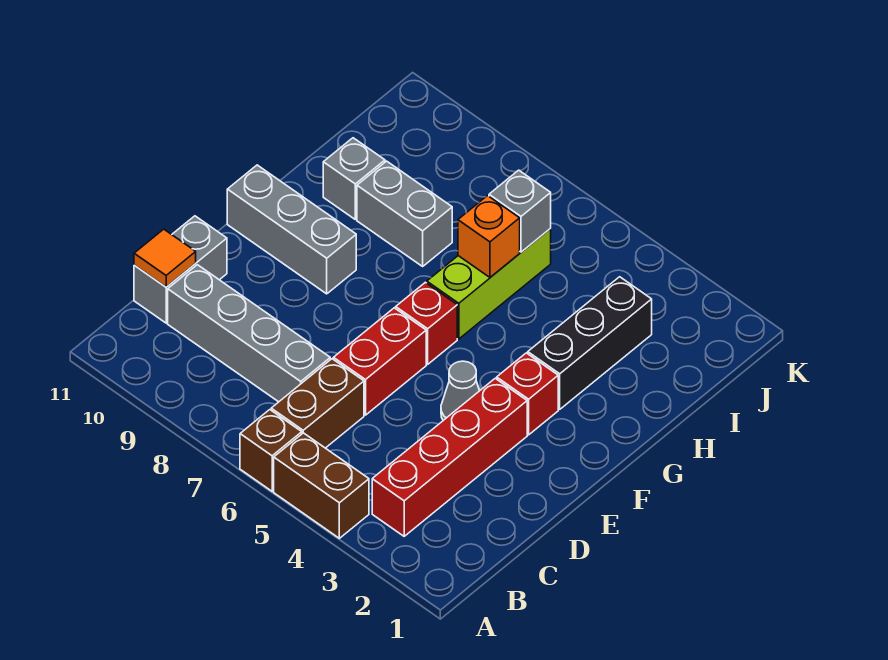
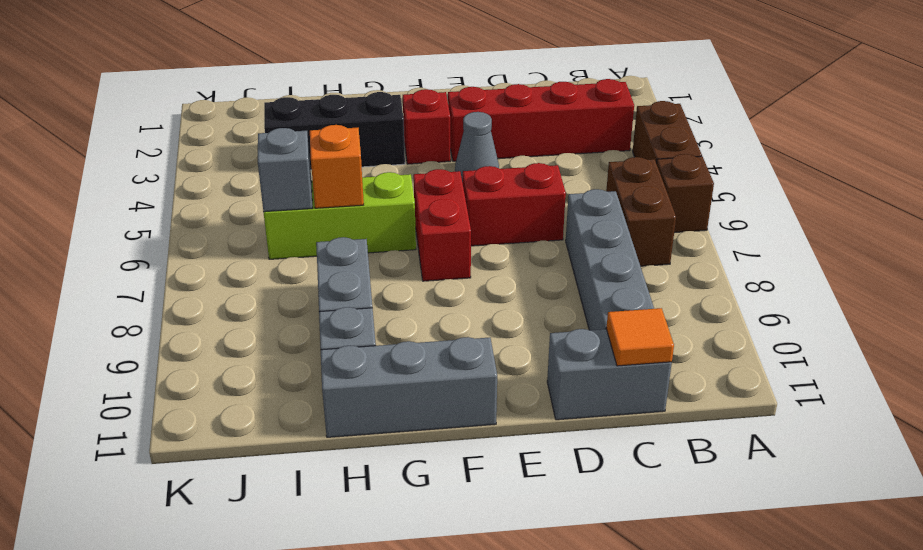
brown brick B6:C6 level 1 -> brown brick B6:B7 level 1
red brick F6 level 1 -> red brick F6:F7 level 1
grey brick F9:F11 level 1 -> grey brick F11:H11 level 1

